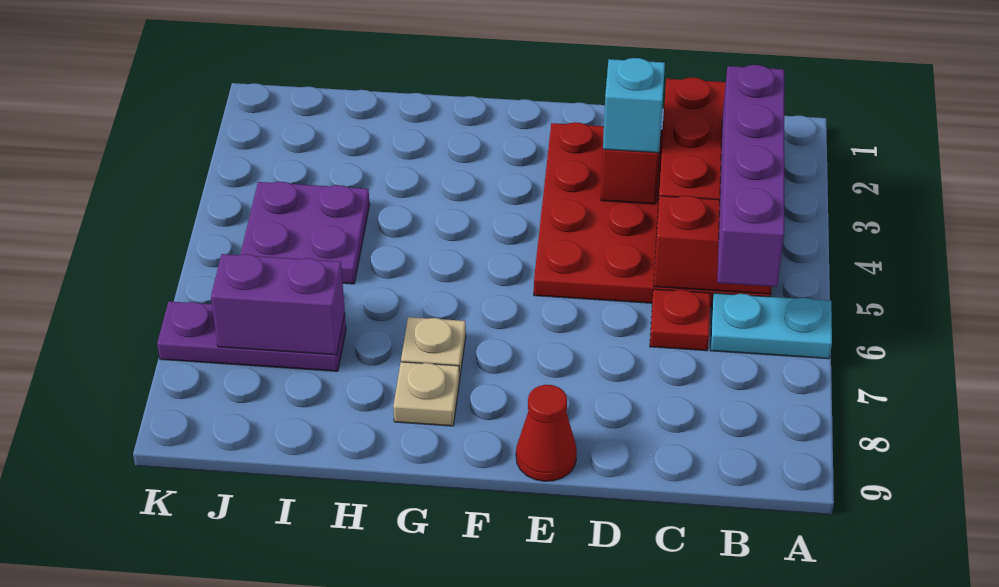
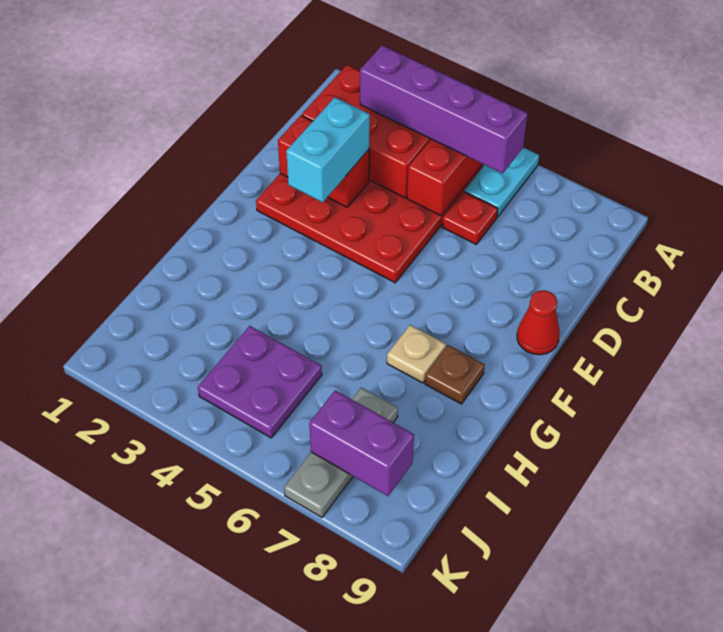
cyan brick D3 level 3 -> cyan brick D3:E3 level 3
tan plate G8 level 1 -> brown plate G8 level 1
purple plate I7:K7 level 1 -> grey plate I7:K7 level 1
purple brick I7:J7 level 2 -> purple brick J7:J8 level 2

